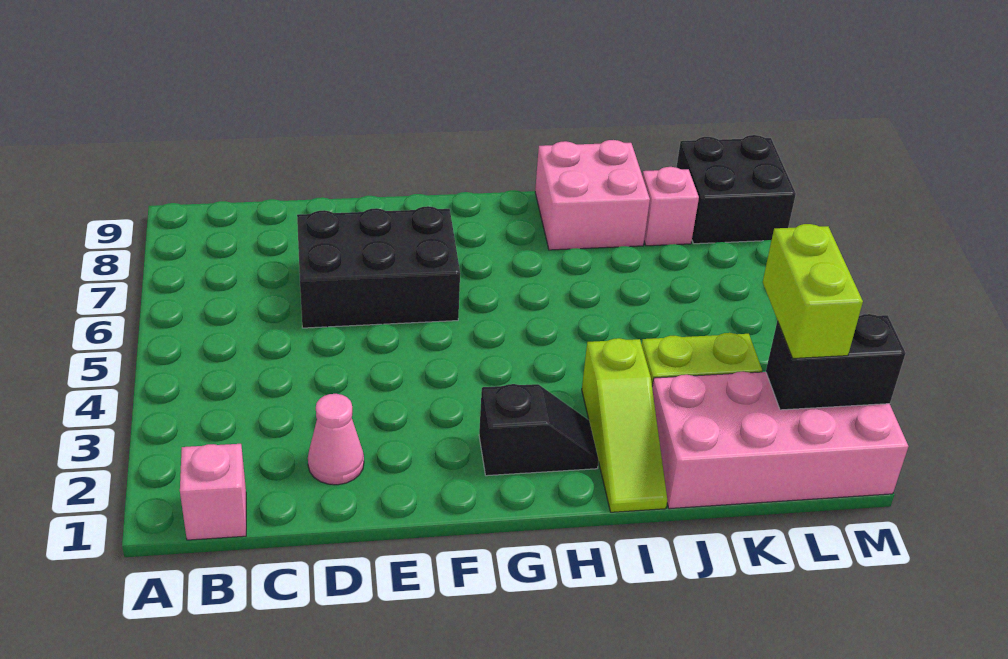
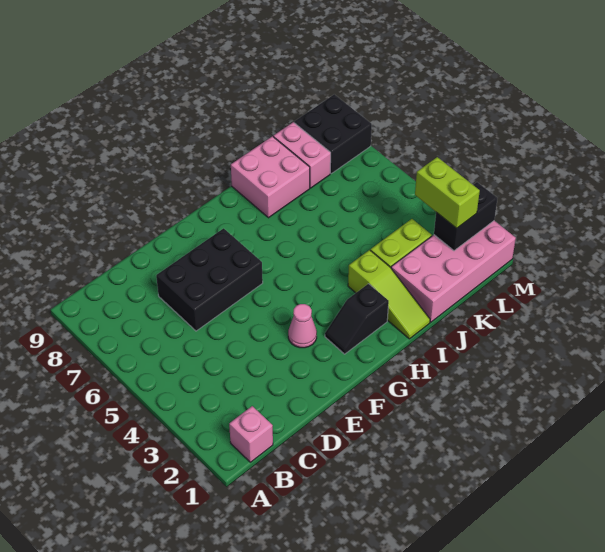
pink cone D2 level 1 -> pink cone F3 level 1
black slope G2:H2 level 1 top G -> black slope G2:H2 level 1 top H
pink brick K8 level 1 -> pink brick K8:K9 level 1

